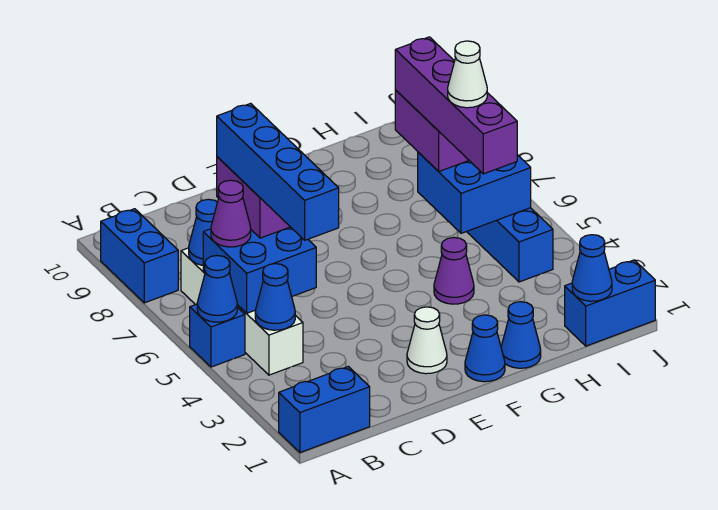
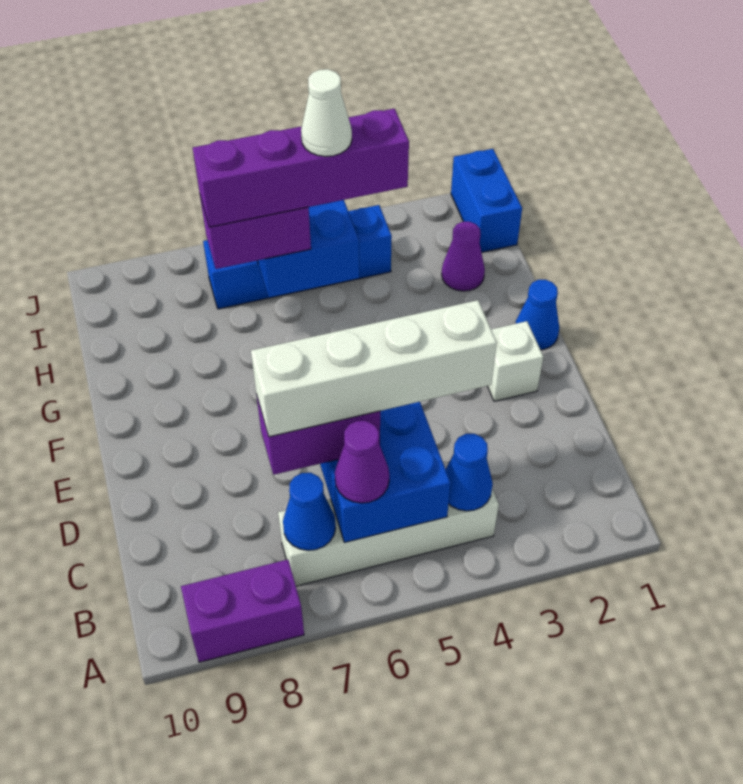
blue brick A1:B1 level 1 -> none
blue brick A5 level 1 -> none
blue cone A5 level 2 -> none
blue brick A8:A9 level 1 -> purple brick A8:A9 level 1
blue brick C4:C7 level 4 -> white brick C4:C7 level 4
white cone E2 level 1 -> white brick E2 level 1
blue cone G1 level 1 -> none
purple cone G4 level 1 -> purple cone H2 level 1
blue cone I1 level 2 -> none

